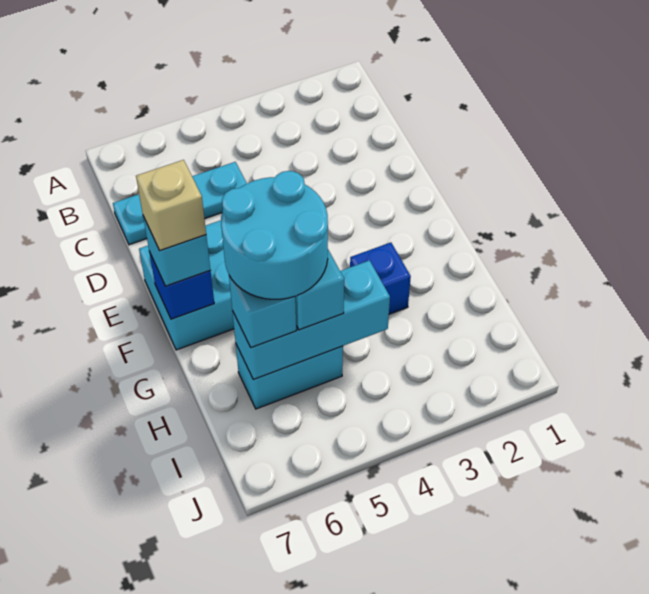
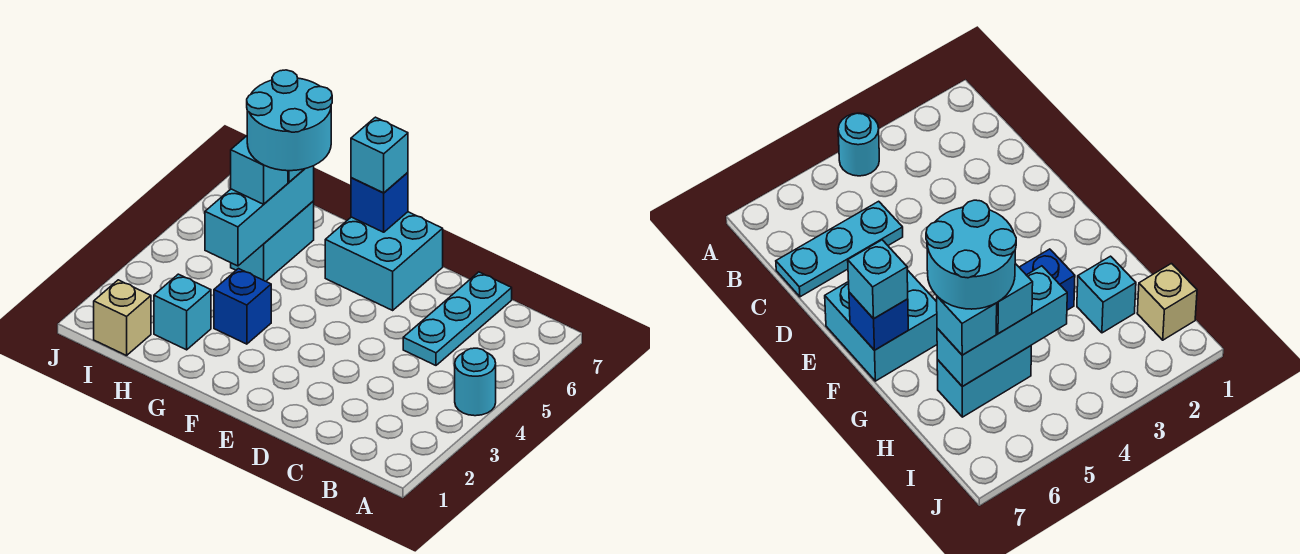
none -> cyan round brick A4 level 1
tan brick F7 level 4 -> tan brick I1 level 1
none -> cyan brick H2 level 1

